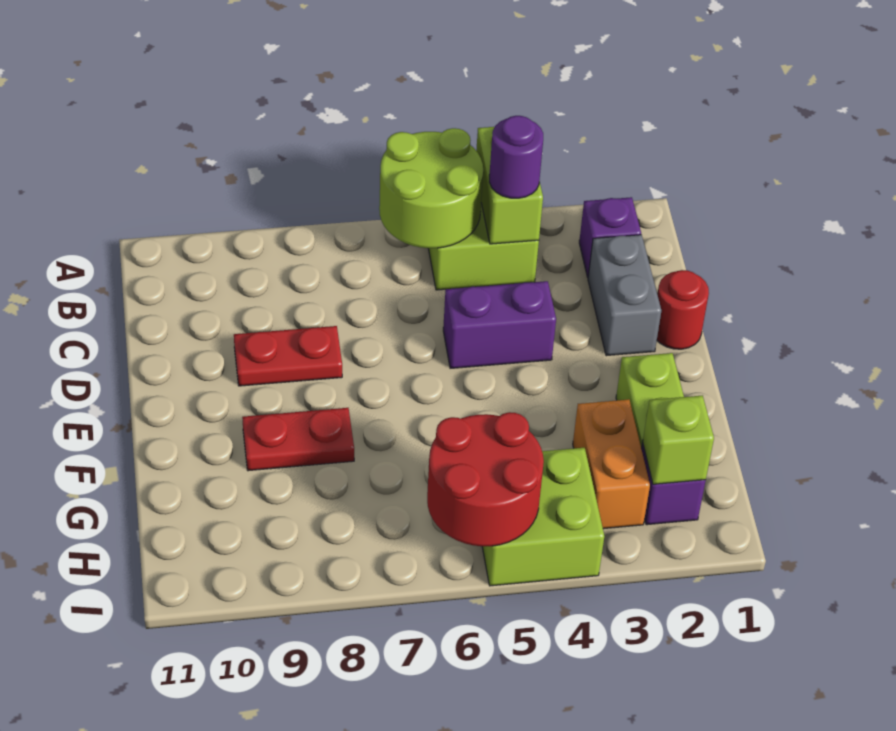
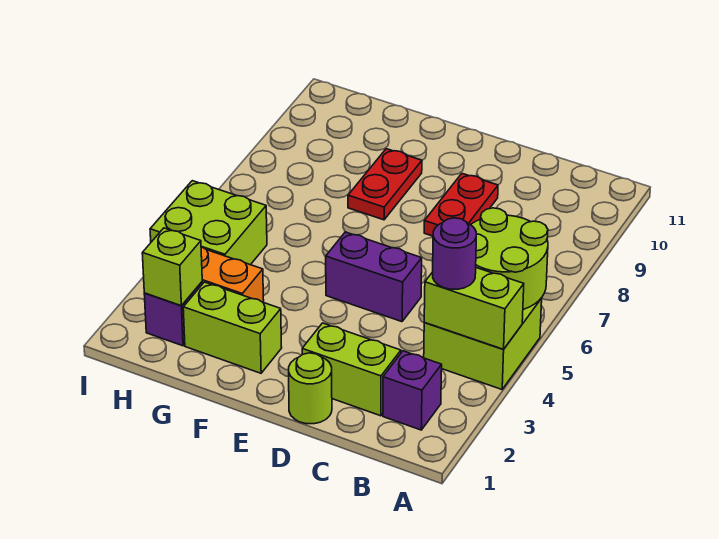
grey brick C2:D2 level 1 -> lime brick C2:D2 level 1
red round brick D1 level 1 -> lime round brick D1 level 1
purple brick D4:D5 level 1 -> purple brick D5:E5 level 1
red round brick H5:I6 level 2 -> none

